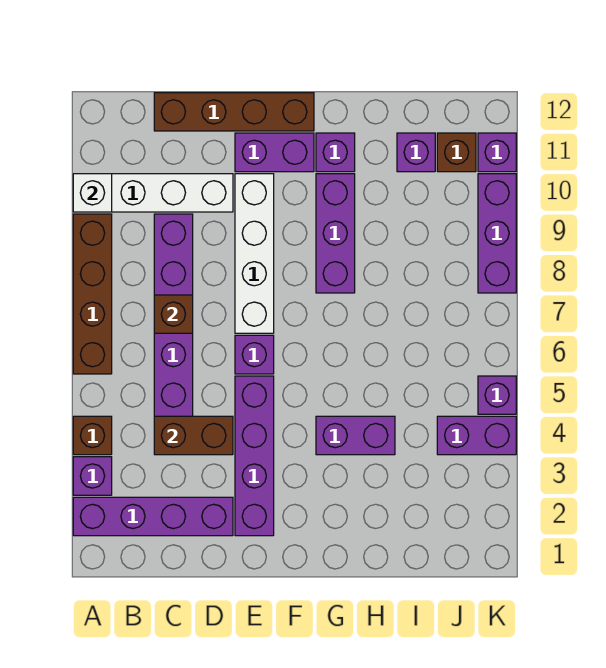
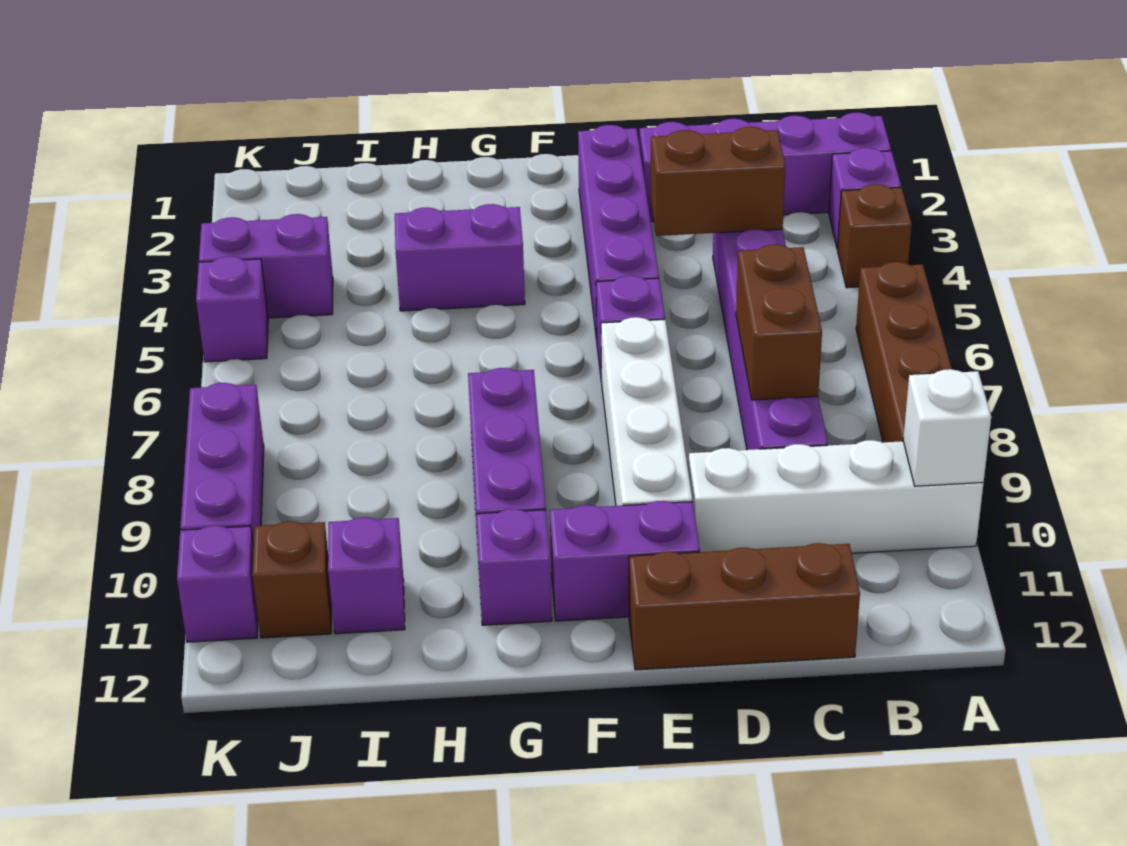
brown brick C7 level 2 -> brown brick C7:C8 level 2
brown brick C12:F12 level 1 -> brown brick C12:E12 level 1

